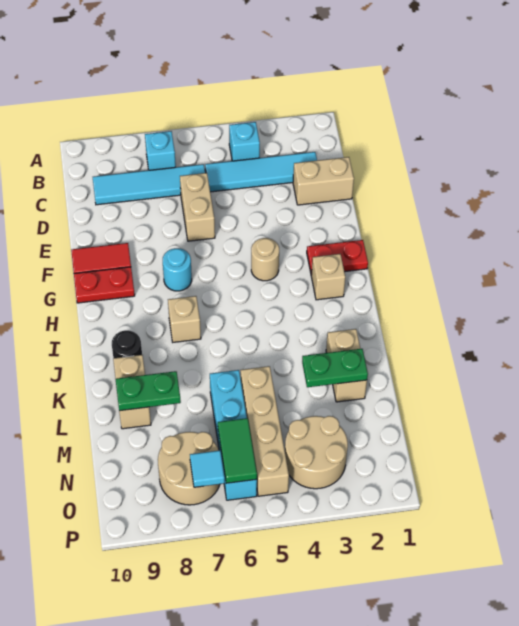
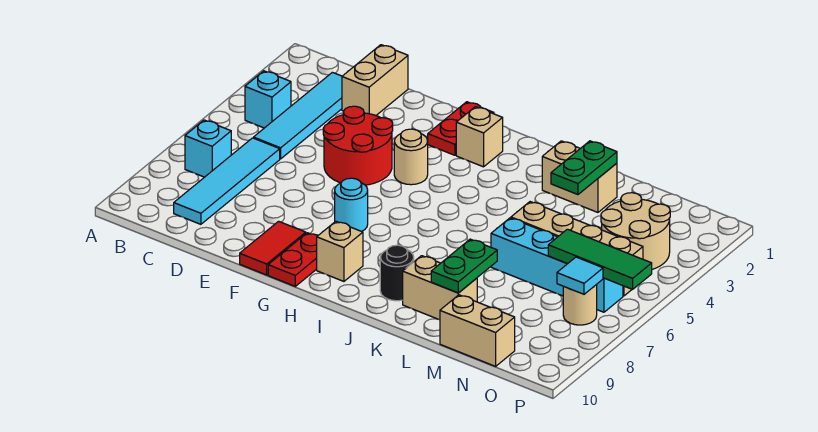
tan brick D6:E6 level 1 -> tan brick M10:N10 level 1
none -> red round brick E4:F5 level 1
tan brick I7 level 1 -> tan brick H9 level 1
green tile N6:O6 level 2 -> green tile N6:P6 level 2
tan round brick N7:O8 level 1 -> tan round brick O7 level 1

